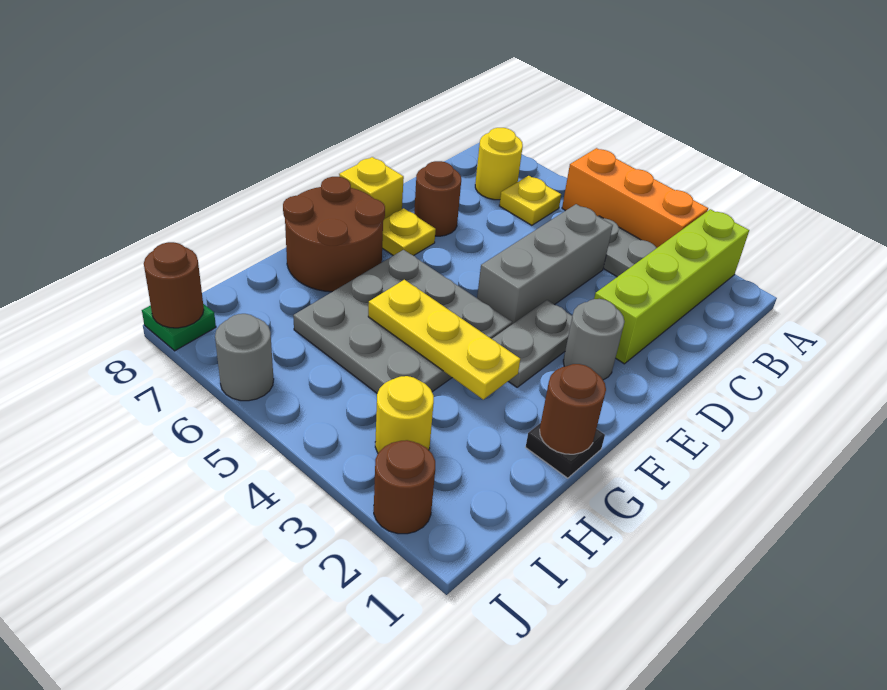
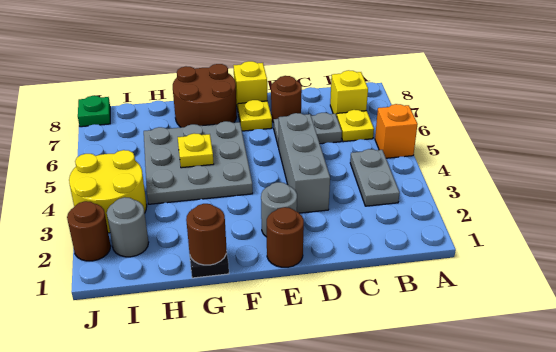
lime brick A2:D2 level 1 -> none
orange brick A3:A5 level 1 -> orange brick A5 level 1
yellow round brick B7 level 1 -> yellow brick B7 level 1
grey brick C4:E4 level 1 -> grey brick D3:D5 level 1
grey plate E3:F3 level 1 -> grey plate C6:D6 level 1
yellow plate G3:G5 level 2 -> yellow plate G5 level 2
yellow round brick I3 level 1 -> yellow round brick I3:J4 level 1
grey round brick J6 level 1 -> grey round brick I2 level 1
brown round brick J8 level 2 -> brown round brick E1 level 1

